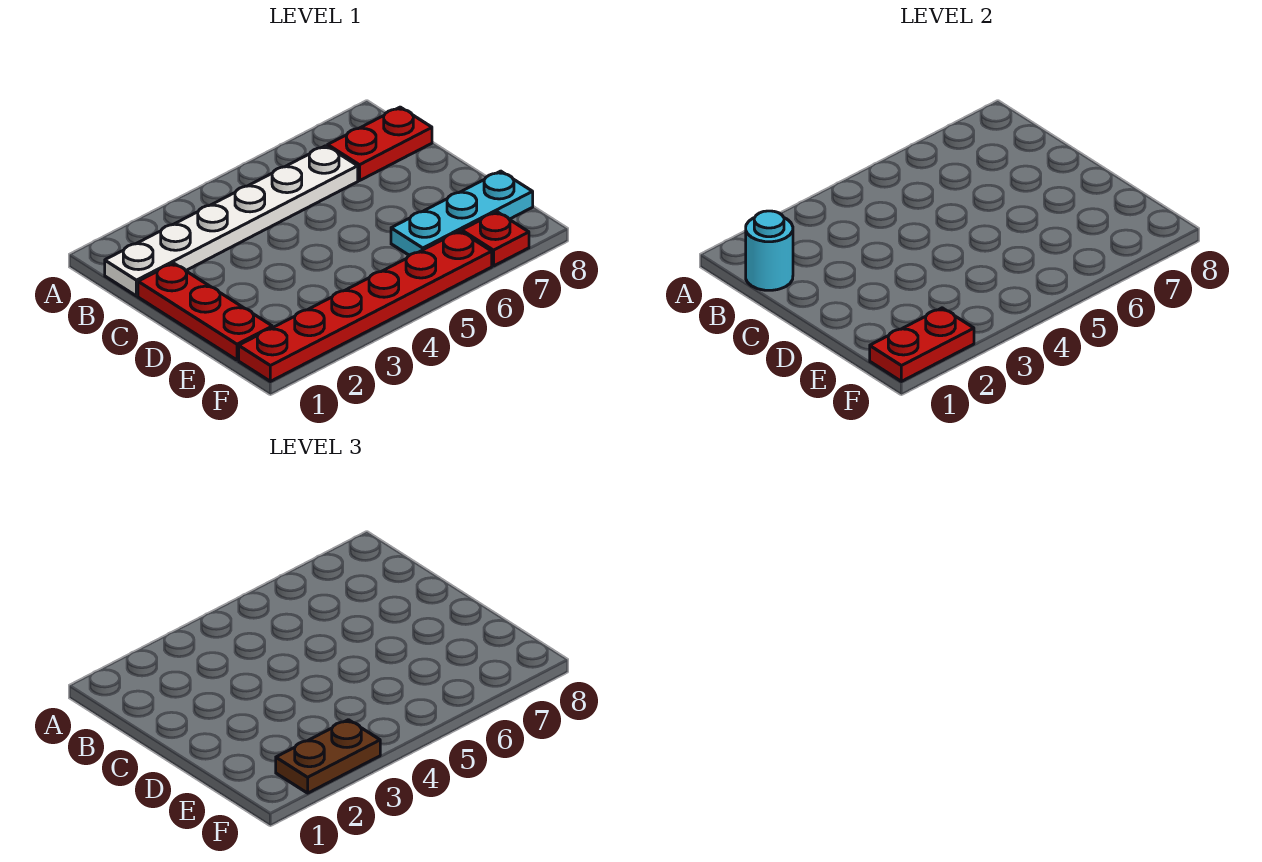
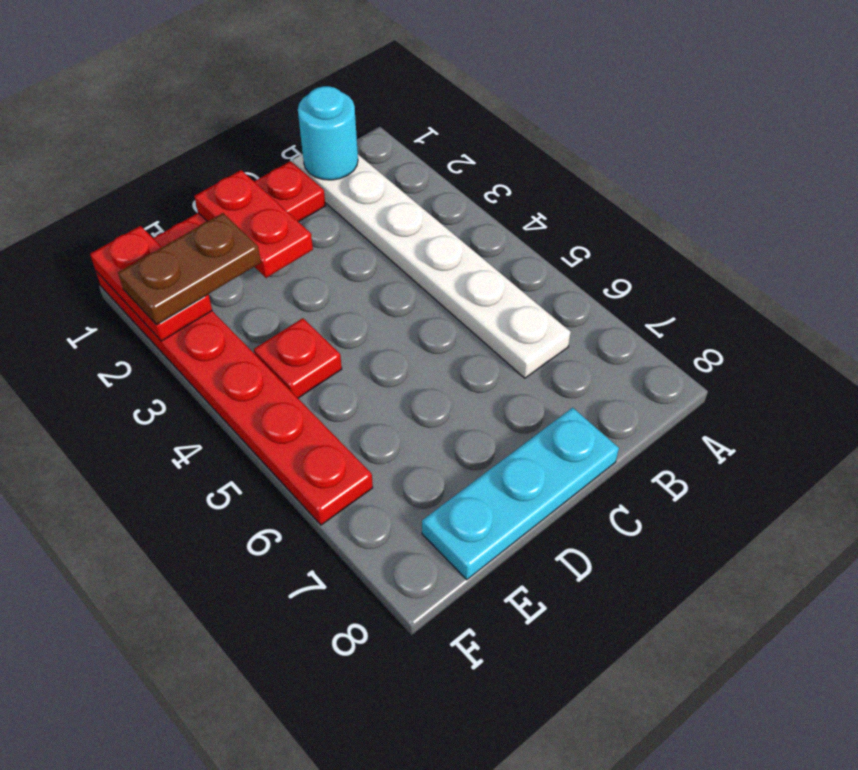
red plate B7:B8 level 1 -> red plate D1:D2 level 2
cyan plate E6:E8 level 1 -> cyan plate C8:E8 level 1
brown plate F2:F3 level 3 -> brown plate E2:F2 level 3
red plate F7 level 1 -> red plate E4 level 1

